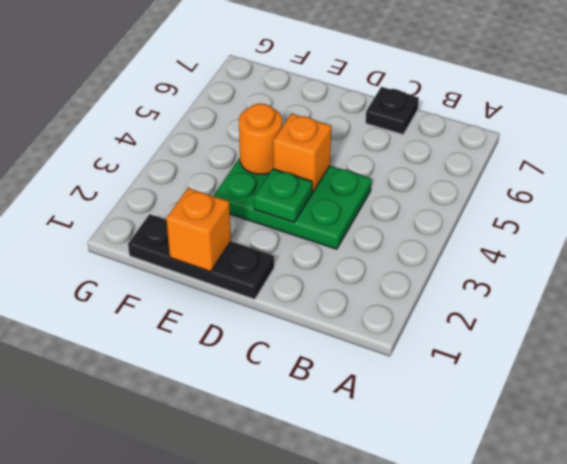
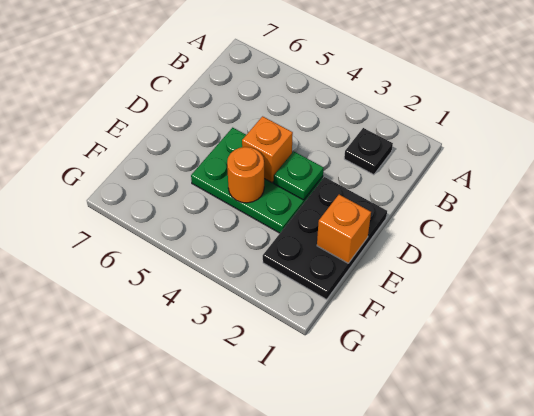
green plate C3:E4 level 1 -> green plate D3:E5 level 1
black plate C7 level 1 -> black plate B2 level 1
black plate D1:F1 level 1 -> black plate D1:F2 level 1

